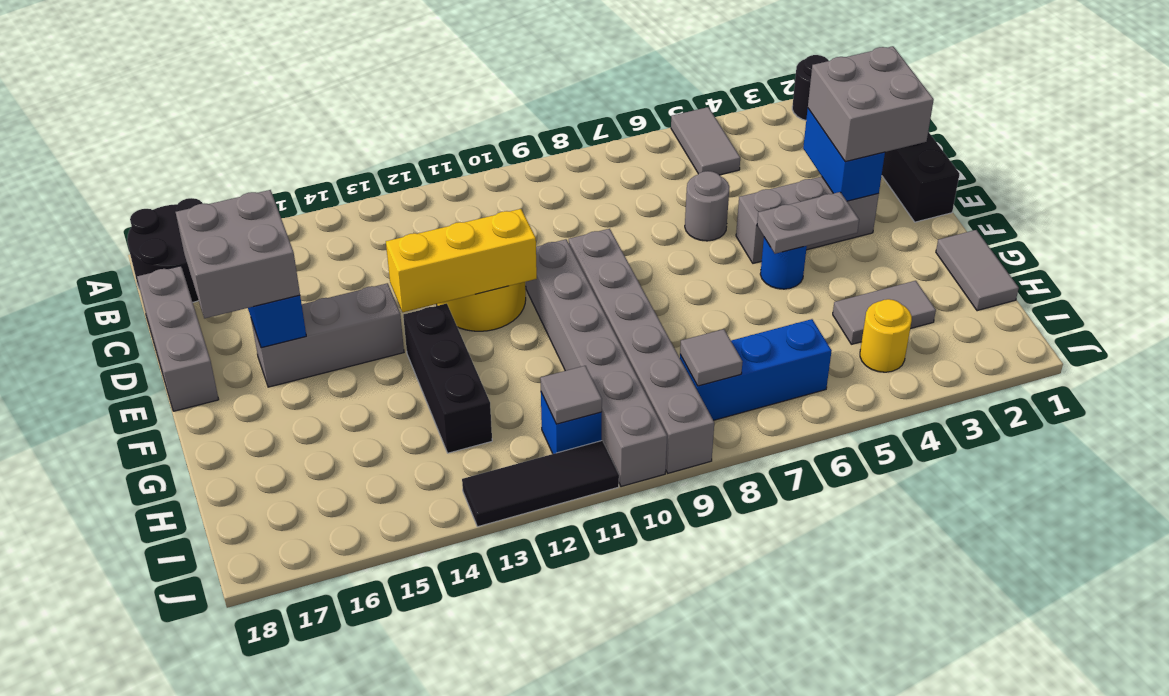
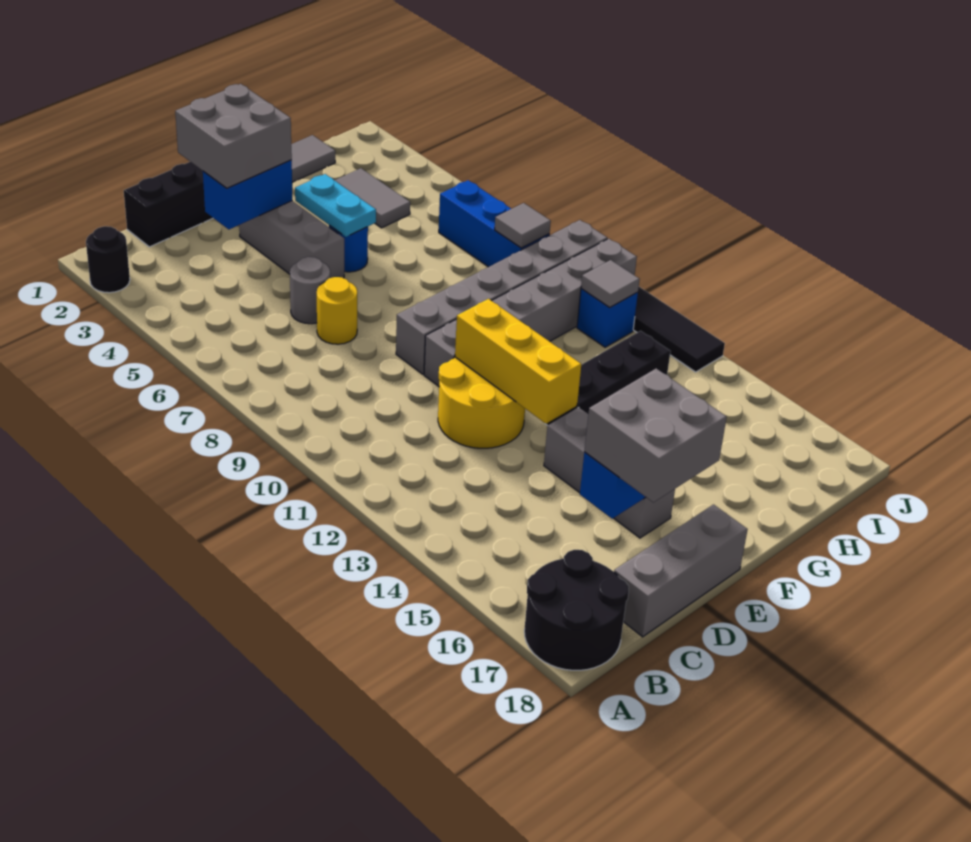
grey tile A5:B5 level 1 -> none
grey plate F4:F5 level 2 -> cyan plate F4:F5 level 2
yellow round brick I4 level 1 -> yellow round brick D7 level 1

